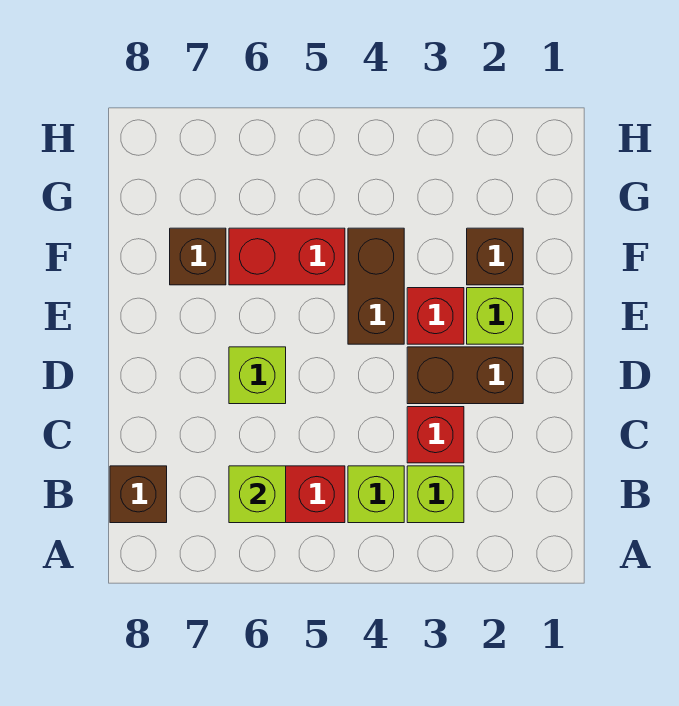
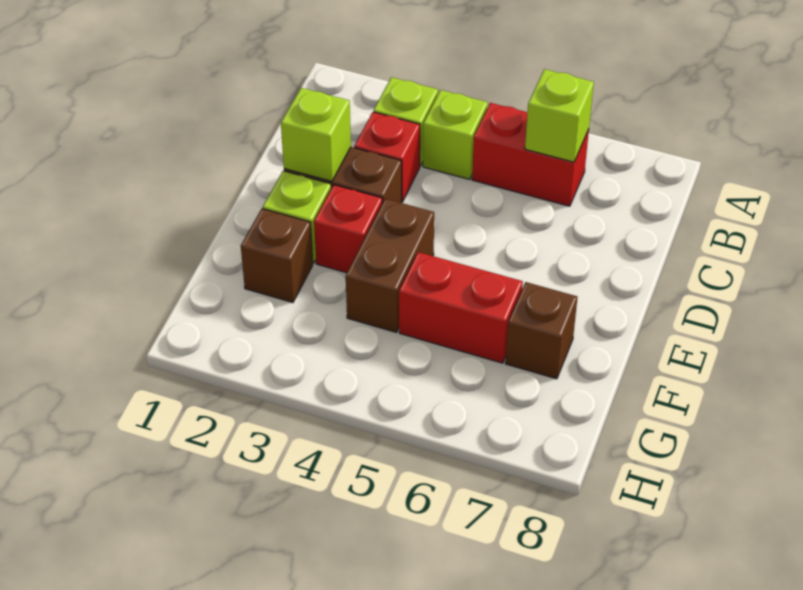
brown brick B8 level 1 -> none
lime brick D6 level 1 -> lime brick D2 level 2

